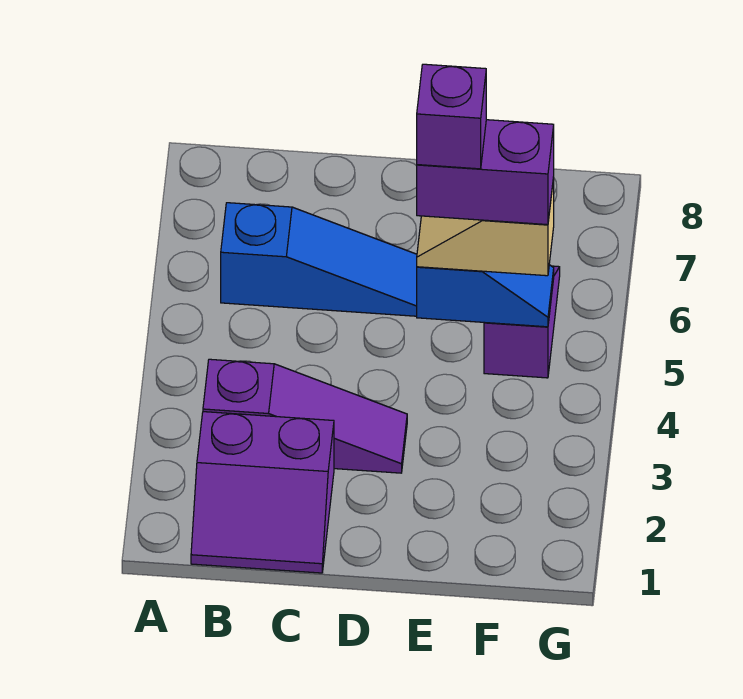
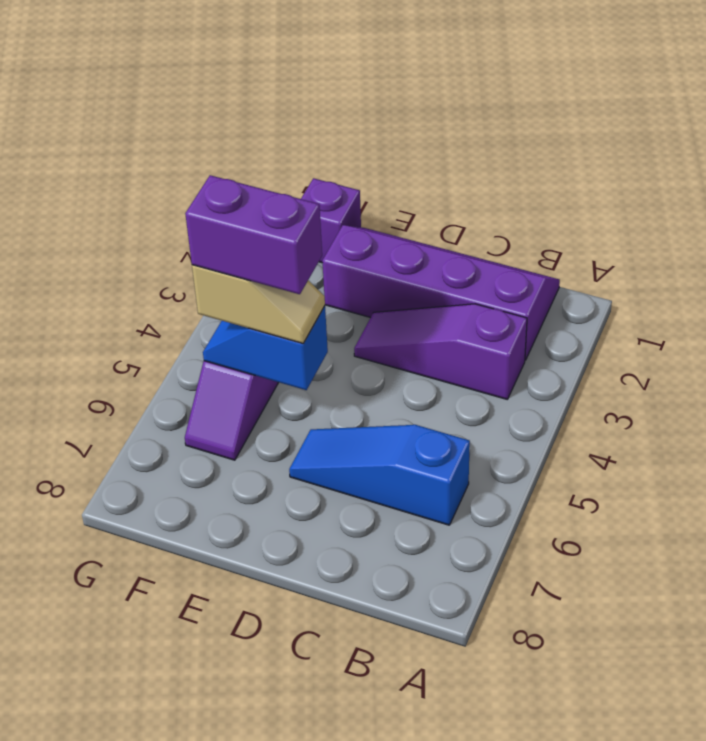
purple slope B1:C2 level 1 top 2 -> purple slope B1:E2 level 1 top 2
purple brick E5 level 5 -> purple brick F1 level 1

